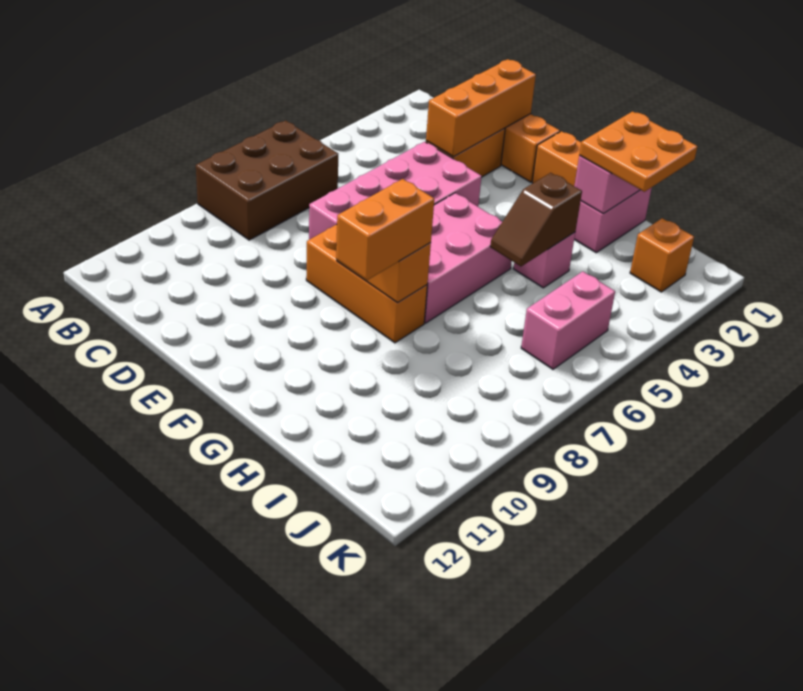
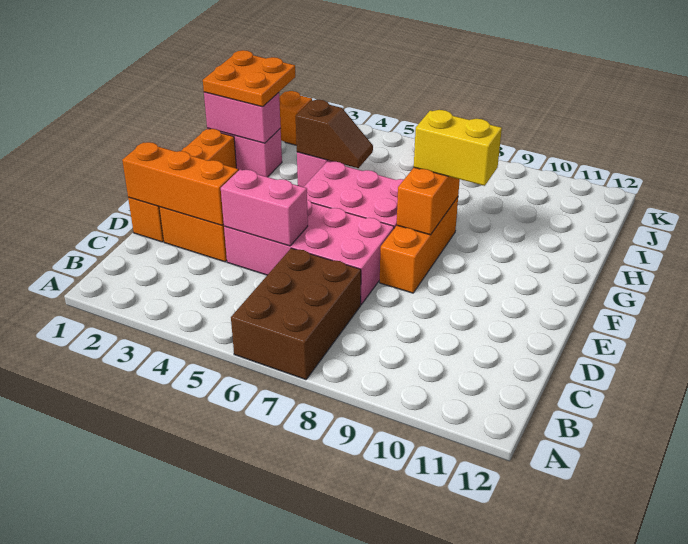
brown brick A6:B8 level 1 -> brown brick A6:C7 level 1
orange brick G8:G9 level 3 -> yellow brick G8:G9 level 3
pink brick J5:J6 level 1 -> pink brick D4:D5 level 2

